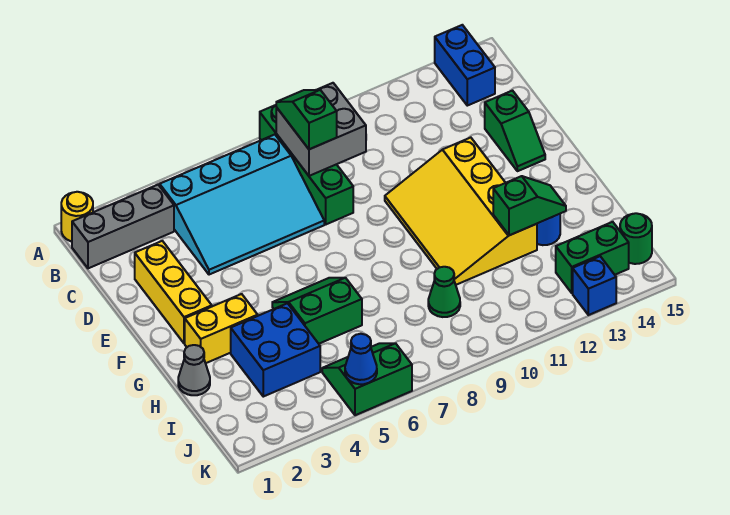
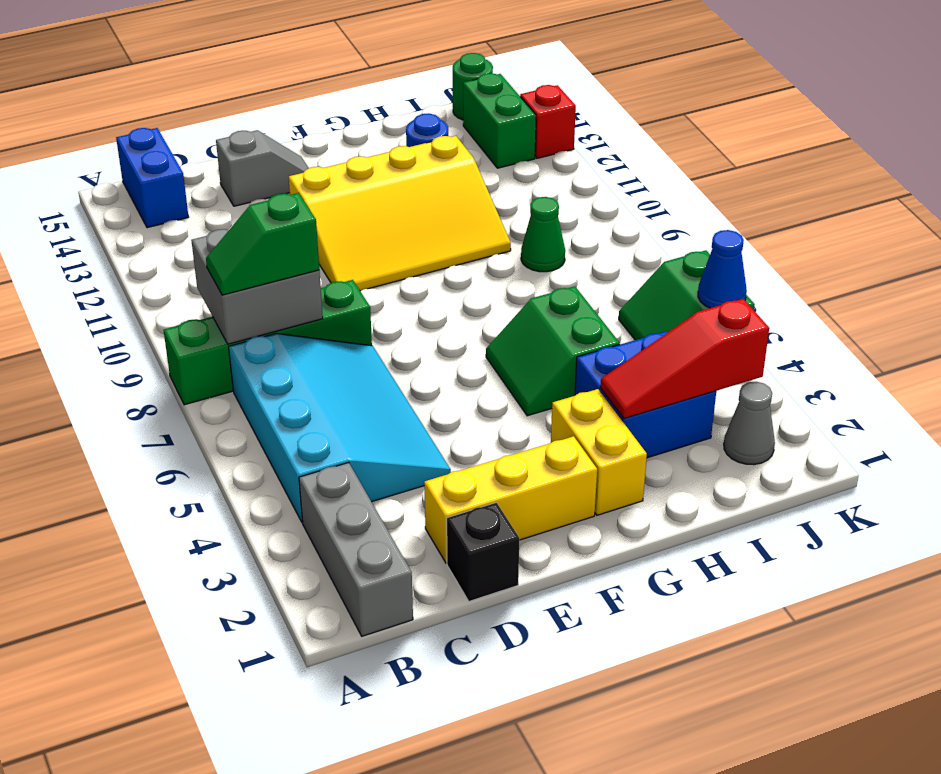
yellow round brick A1 level 1 -> none
blue brick A14:B14 level 1 -> blue brick B14:B15 level 1
none -> black brick D1 level 1
green slope D14:E14 level 1 top D -> grey slope D14:E14 level 1 top D
grey cone H1 level 1 -> grey cone J2 level 1
none -> red slope H3:J3 level 2 top J
green slope H12:H13 level 2 top 12 -> none
blue brick K13 level 1 -> red brick K13 level 1

